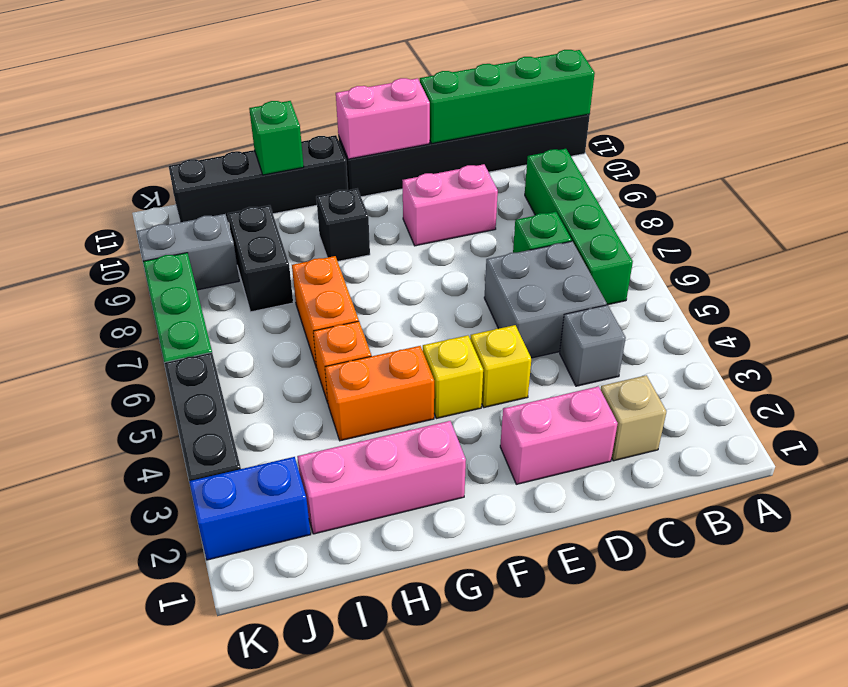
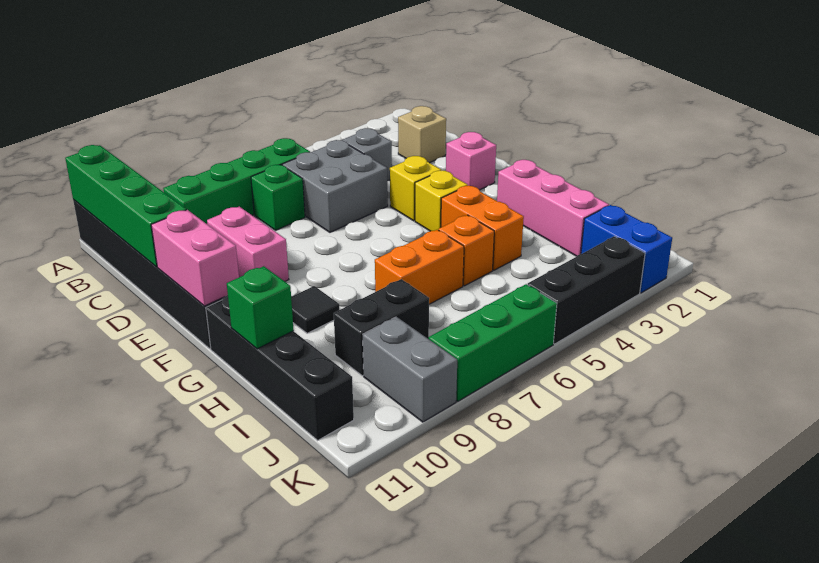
pink brick D2:E2 level 1 -> pink brick E2 level 1
black brick G9 level 1 -> black tile G9 level 1

